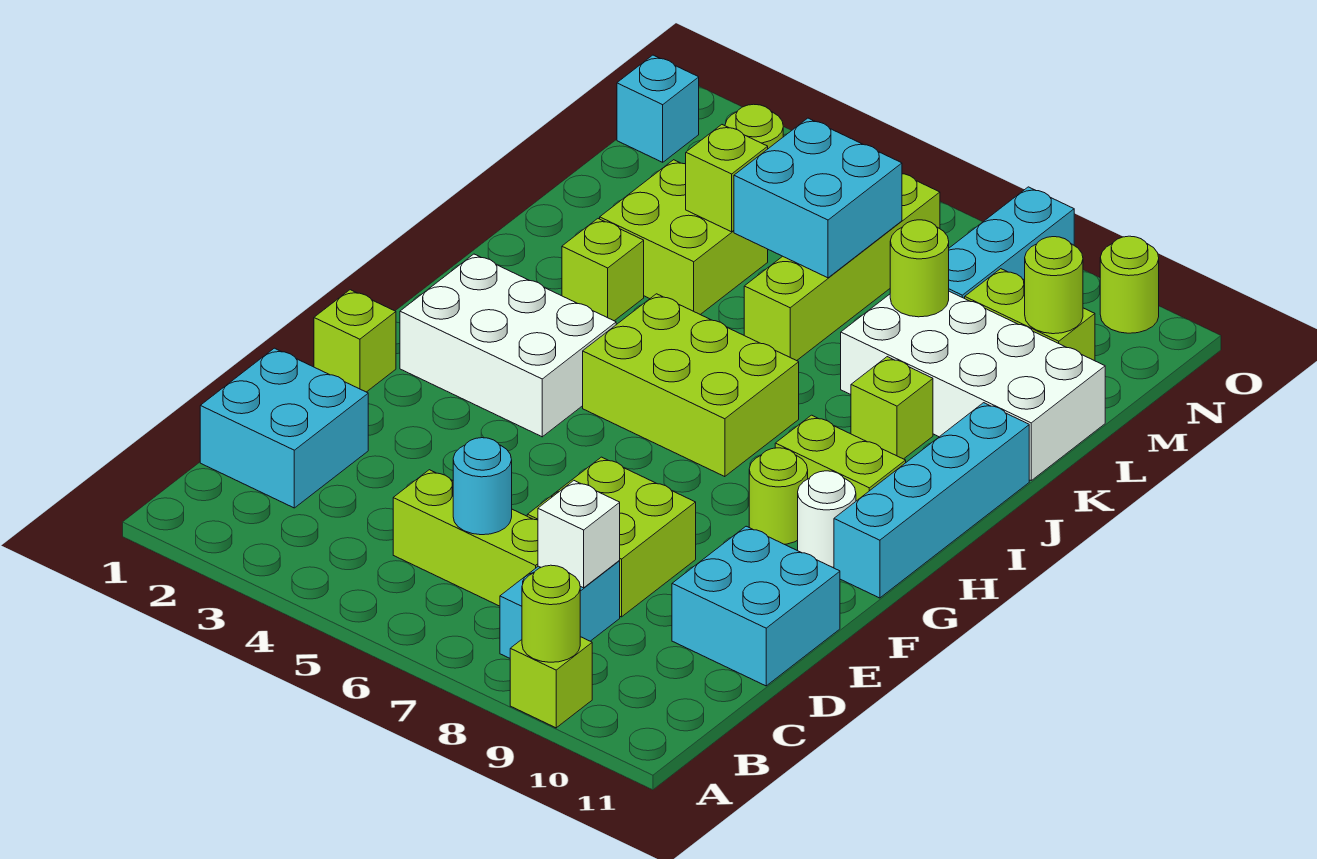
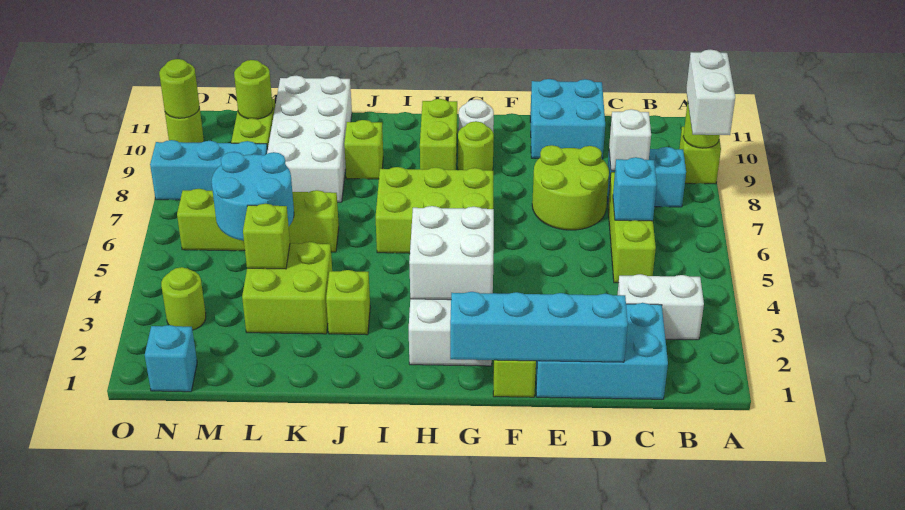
none -> white brick A8:A9 level 3
none -> white brick B3:C3 level 1
cyan brick C1:D2 level 1 -> cyan brick C1:E2 level 1
cyan round brick C6 level 2 -> cyan brick C6 level 2
lime brick D7:E8 level 1 -> lime round brick D7:E8 level 1
none -> white brick G3:H4 level 2
cyan brick G11:J11 level 1 -> cyan brick D1:G1 level 2
lime brick H5:I7 level 1 -> lime brick G6:I7 level 1
cyan brick L5:M6 level 2 -> cyan round brick L5:M6 level 2
lime round brick L8 level 2 -> lime round brick O10 level 2

